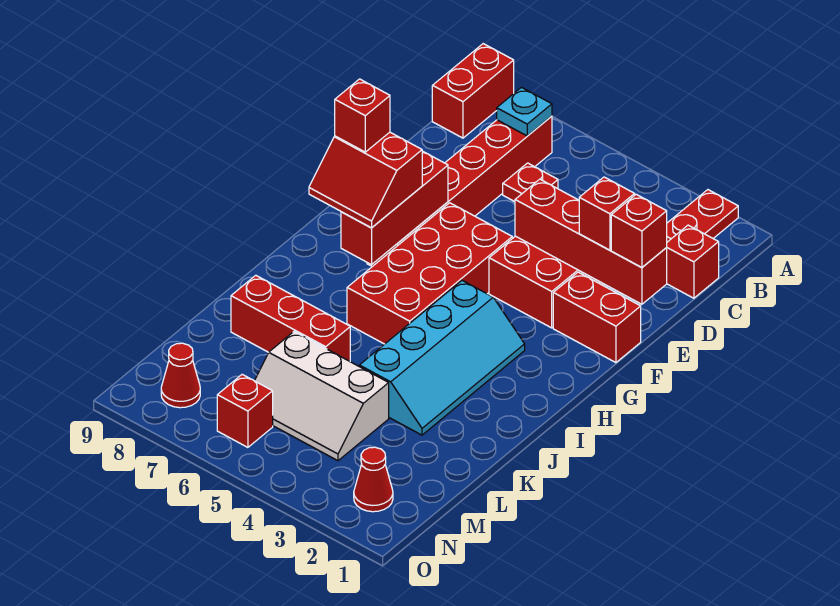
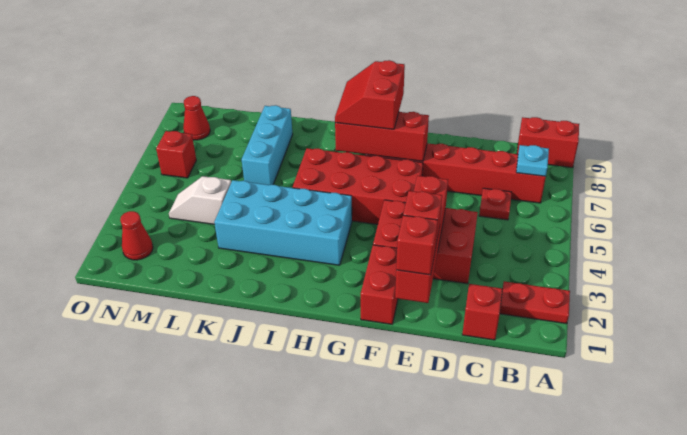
red brick G8 level 4 -> none
cyan slope H3:K4 level 1 top 4 -> cyan brick H3:K4 level 1
red brick K6:K8 level 1 -> cyan brick K6:K8 level 1
white slope L4:M6 level 1 top L -> white slope L4:M4 level 1 top L

